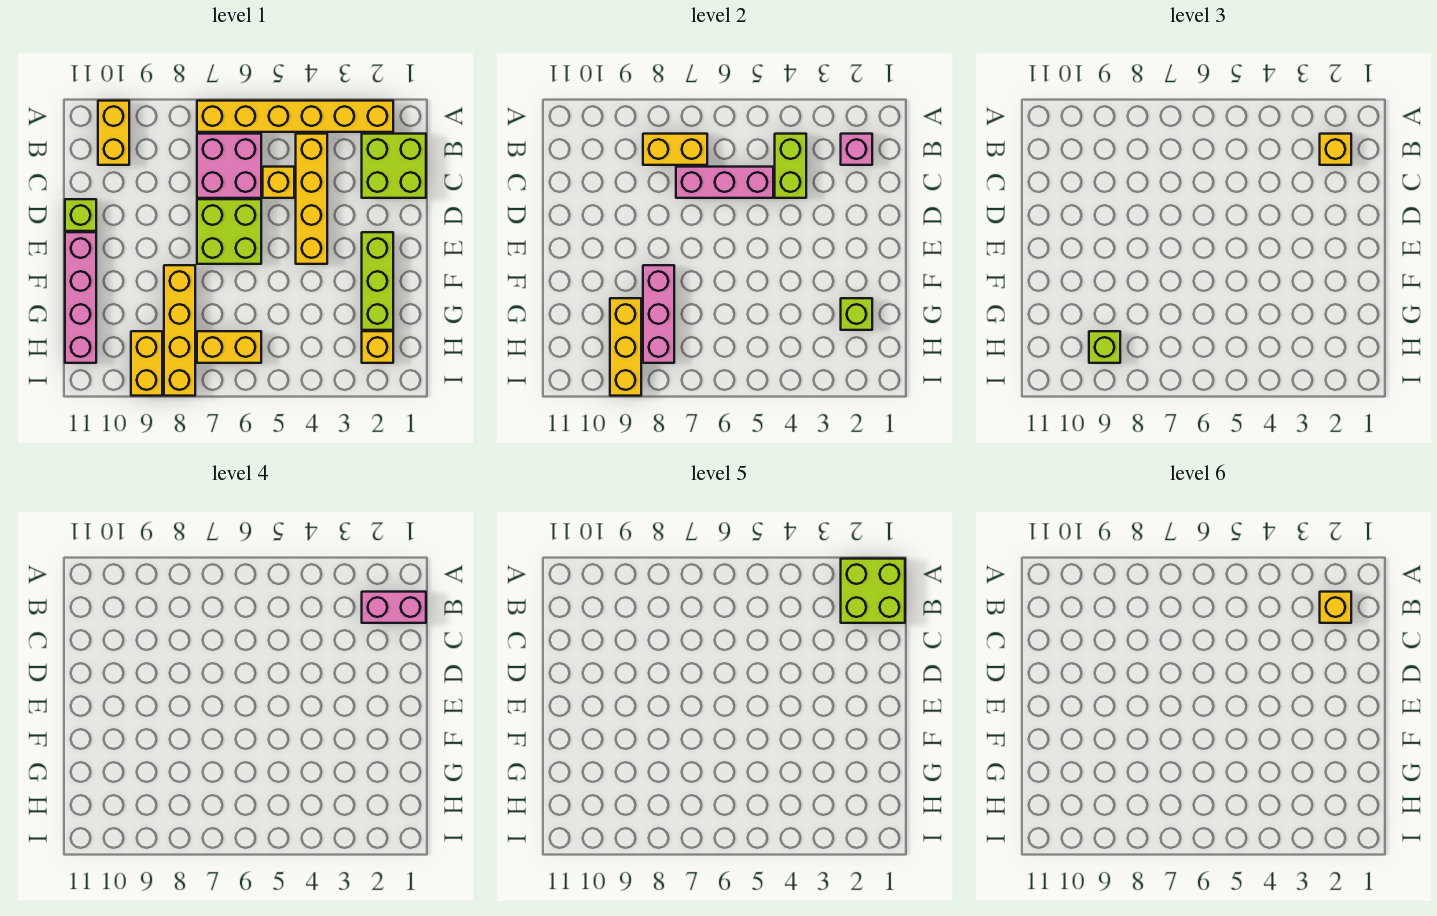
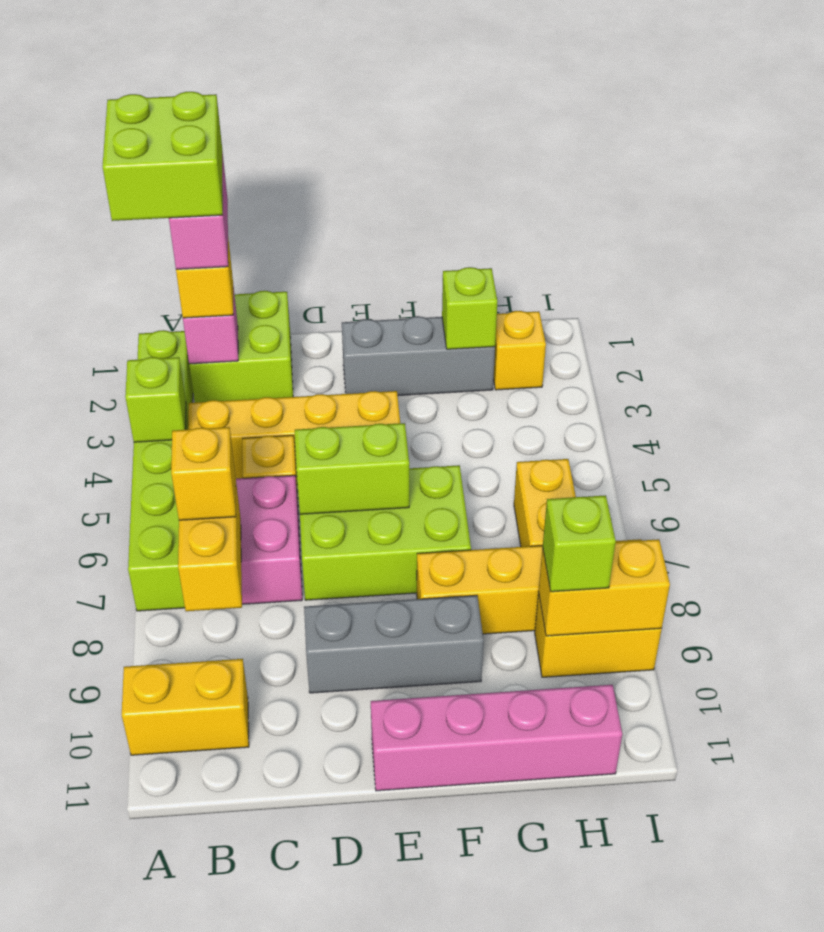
yellow brick A2:A7 level 1 -> lime brick A2:A7 level 1
yellow brick B2 level 6 -> yellow brick B7 level 3
lime brick B4:C4 level 2 -> lime brick D6:E6 level 2
pink brick C5:C7 level 2 -> none
lime brick D6:E7 level 1 -> lime brick D6:F7 level 1
none -> grey brick D9:F9 level 1
lime brick D11 level 1 -> lime brick A4 level 2
lime brick E2:G2 level 1 -> grey brick E2:G2 level 1
pink brick F8:H8 level 2 -> none
yellow brick G9:I9 level 2 -> yellow brick H9:I9 level 2

